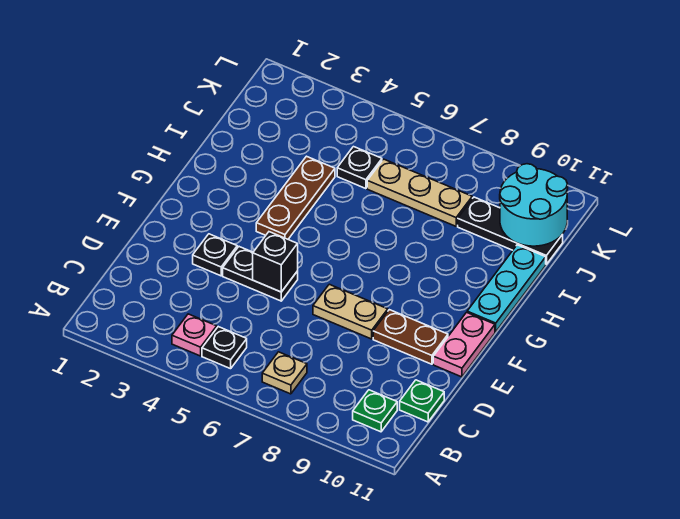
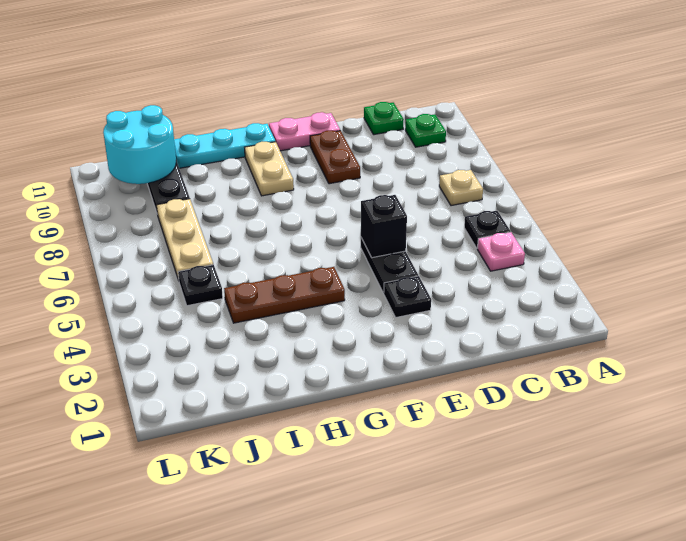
tan plate E7:E8 level 1 -> tan plate G9:G10 level 1

